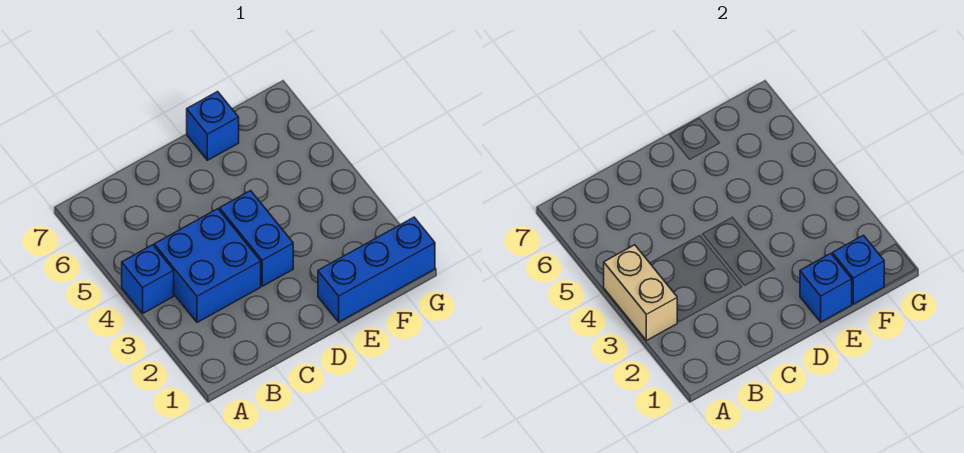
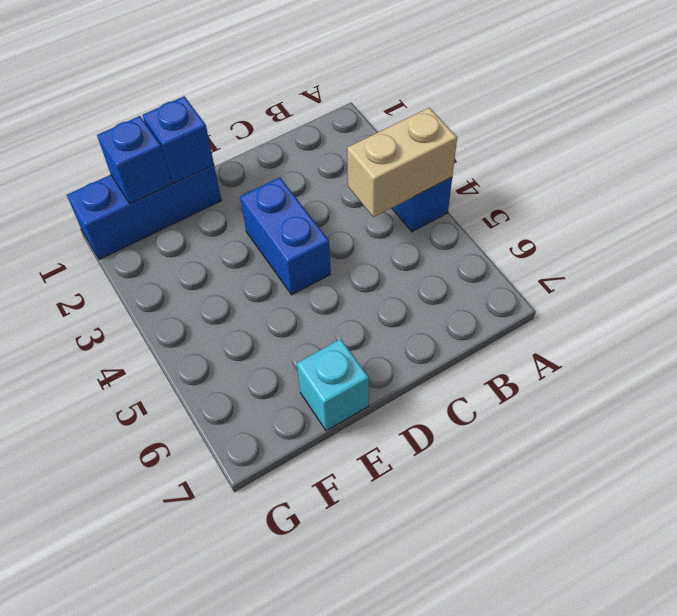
tan brick A3:A4 level 2 -> tan brick A4:B4 level 2
blue brick B3:C4 level 1 -> none
blue brick E7 level 1 -> cyan brick E7 level 1

